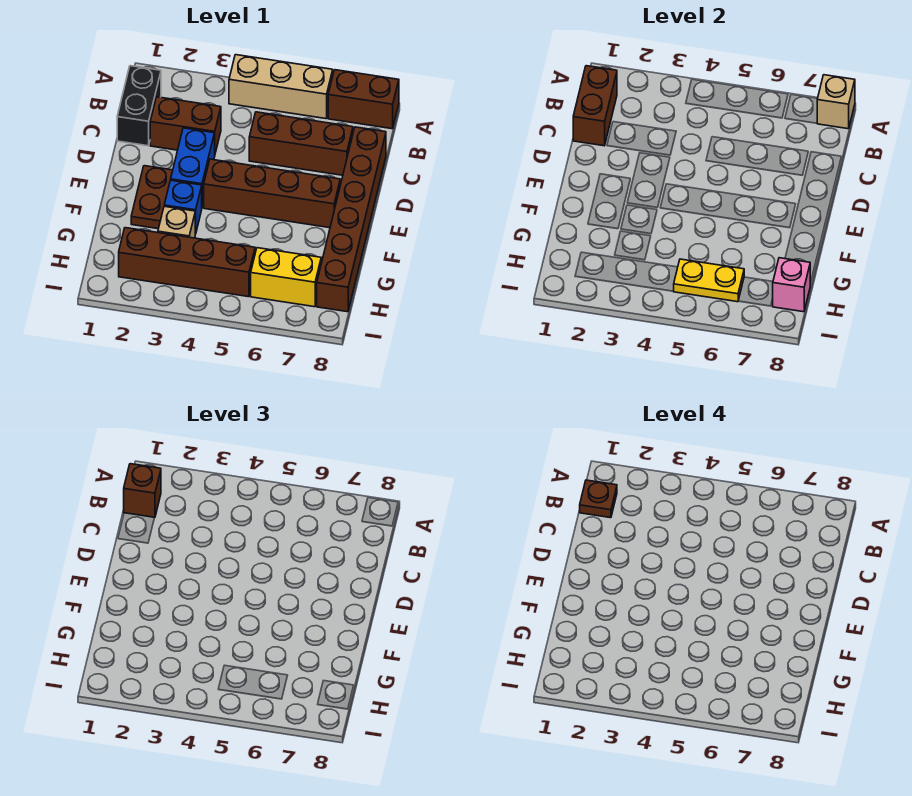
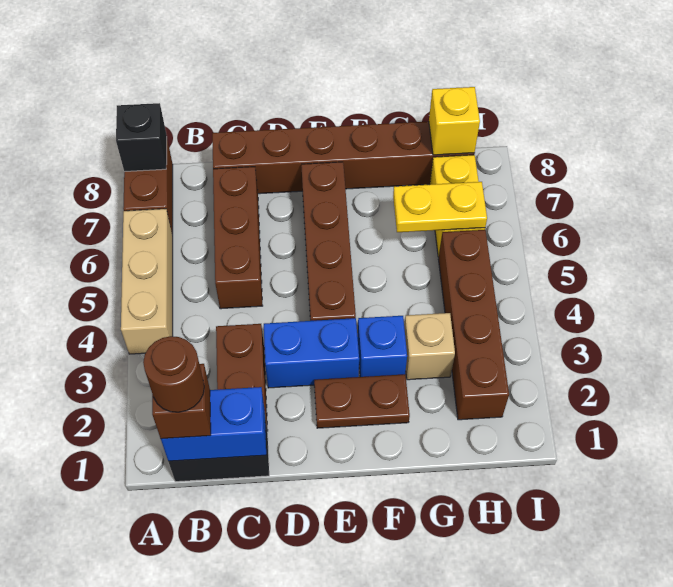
tan brick A8 level 2 -> black brick A8 level 2
brown brick B1:C1 level 2 -> blue brick B1:C1 level 2
brown plate B1 level 4 -> brown round brick B1 level 4
yellow plate H5:H6 level 2 -> yellow plate G6:H6 level 2
pink brick H8 level 2 -> yellow brick H8 level 2

